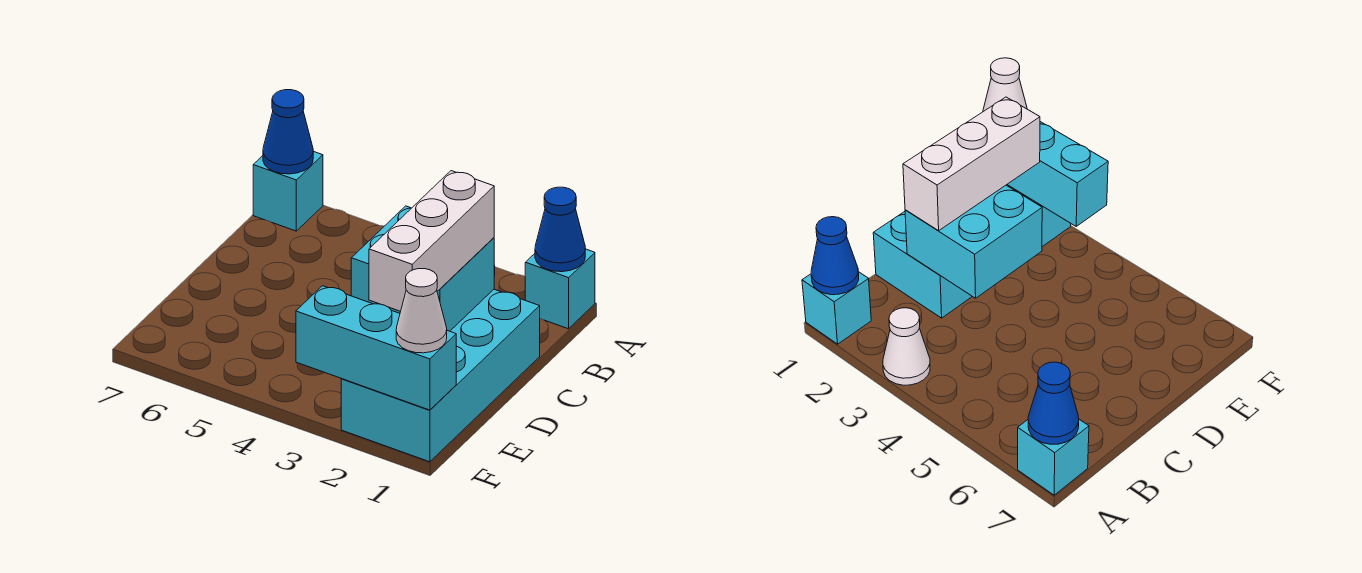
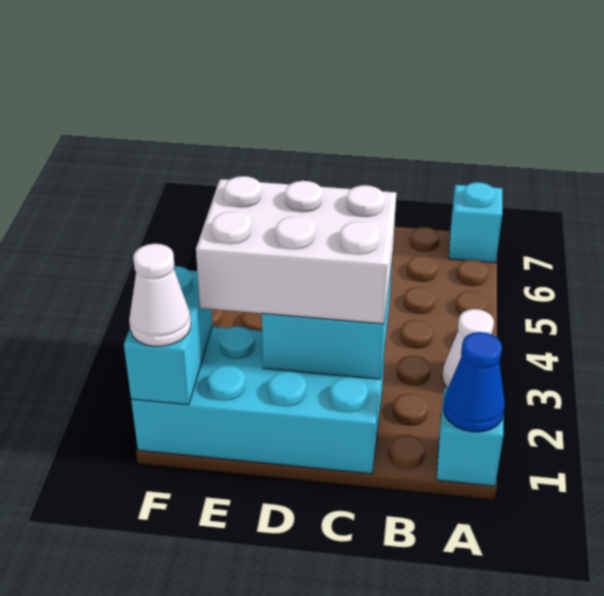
blue cone A7 level 2 -> none
white brick C2:E2 level 3 -> white brick C2:E3 level 3
cyan brick F1:F3 level 2 -> cyan brick F1:F2 level 2

